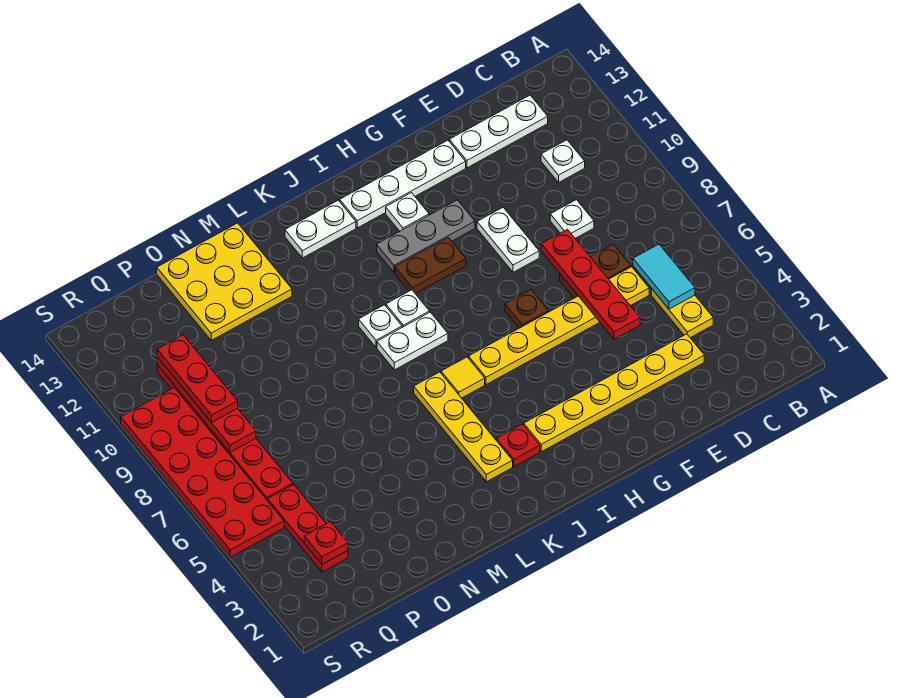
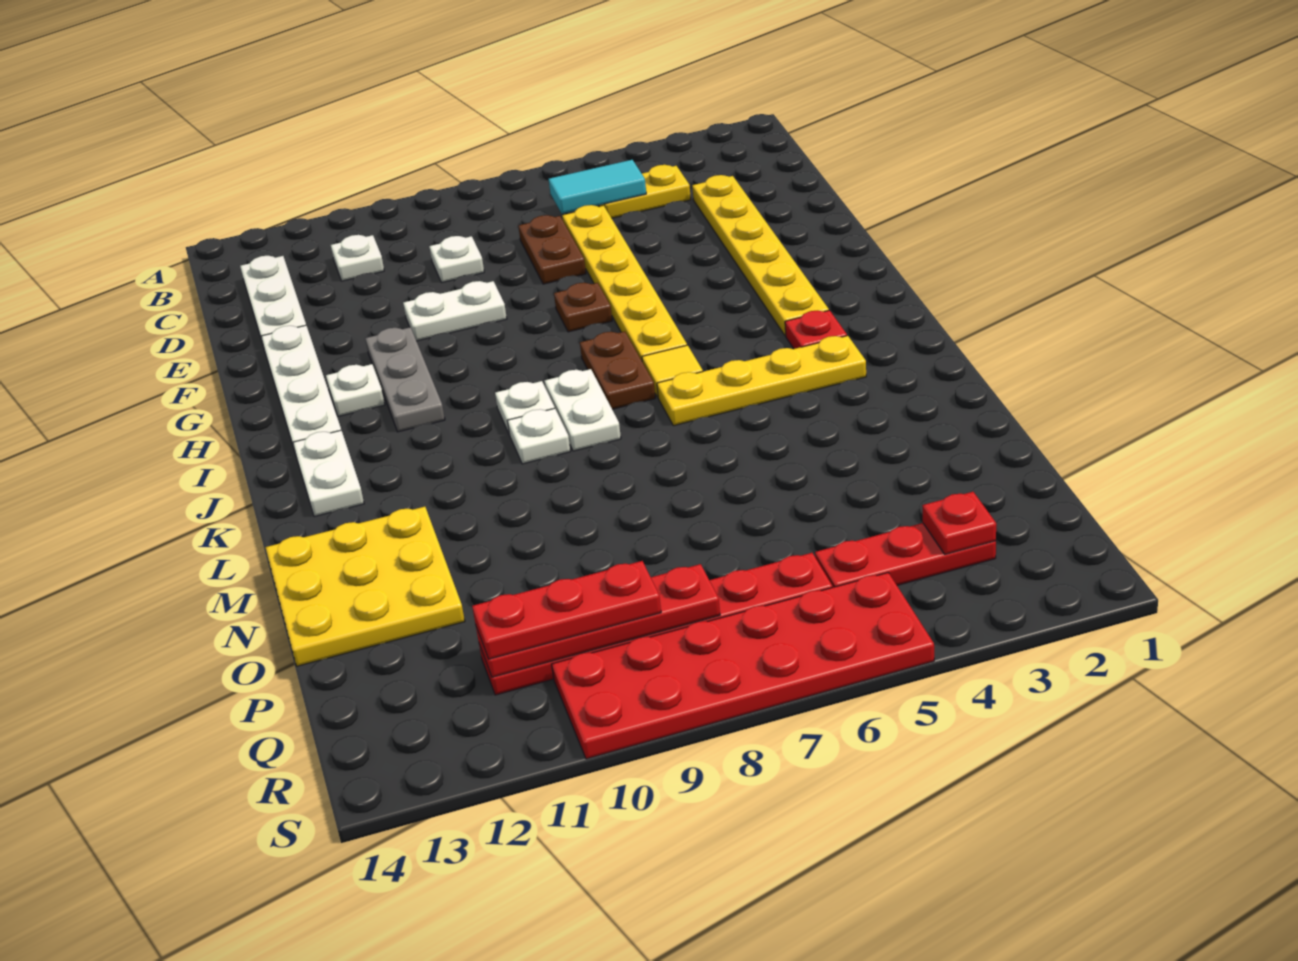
red plate E5:E8 level 2 -> none
brown plate H10:I10 level 1 -> brown plate I7:J7 level 1

